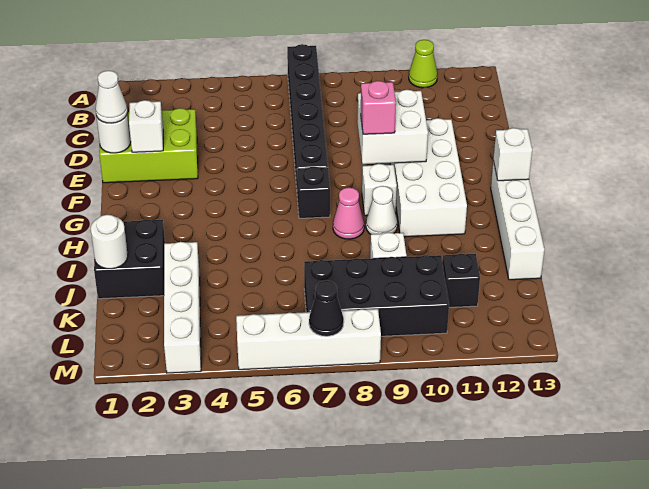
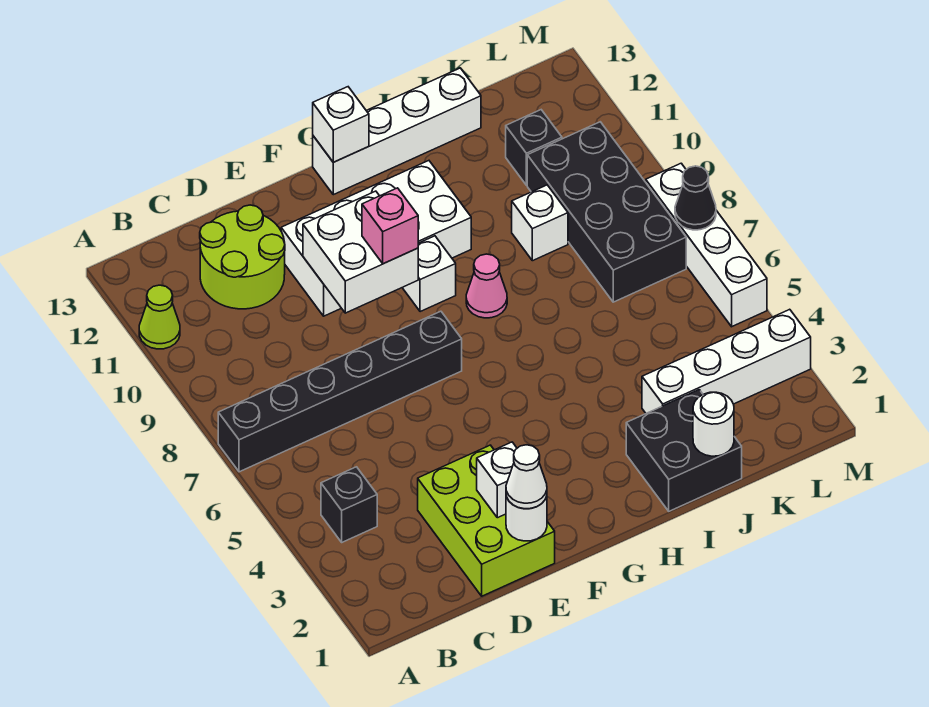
none -> lime round brick C11:D12 level 1
black brick G7 level 1 -> black brick B4 level 1
white cone H9 level 1 -> none

